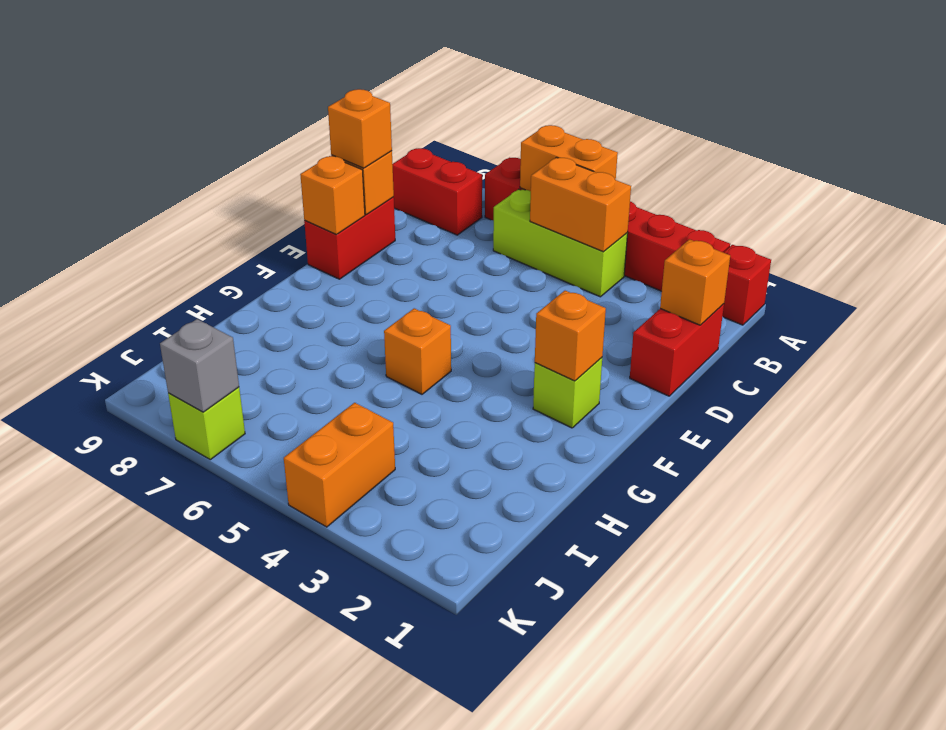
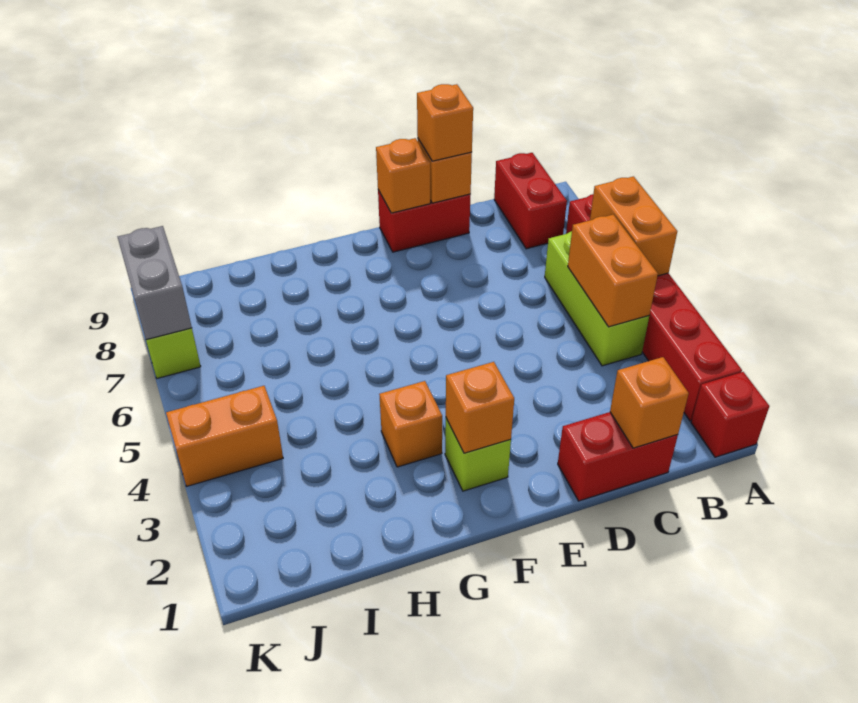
orange brick G5 level 1 -> orange brick G3 level 1
grey brick K7 level 2 -> grey brick K7:K8 level 2

